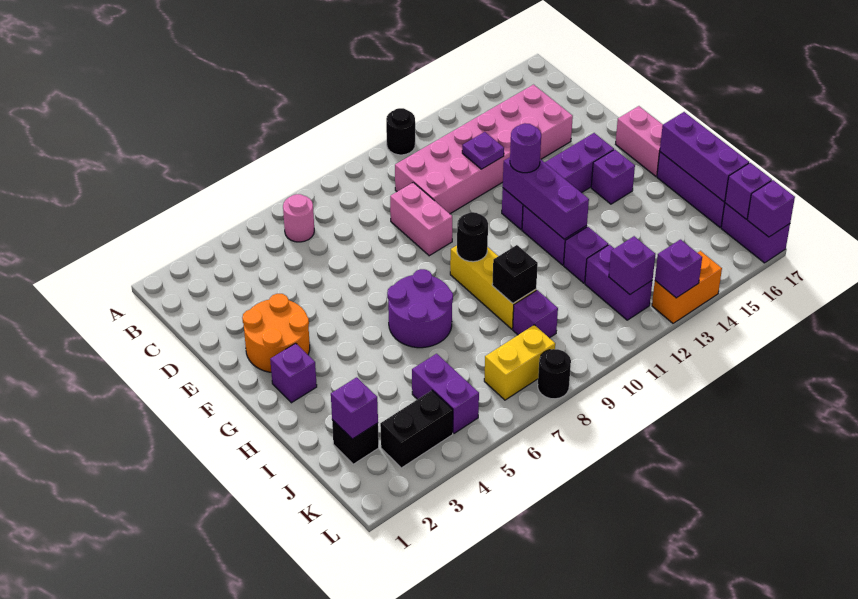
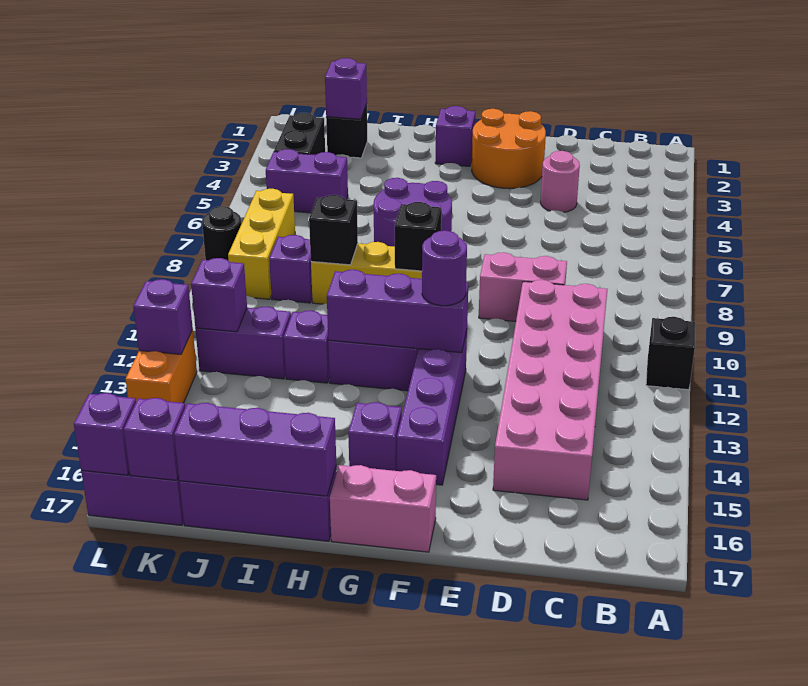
black round brick A11 level 1 -> black brick A11 level 1
pink round brick B6 level 1 -> pink round brick D4 level 1
purple plate D12 level 2 -> none
black round brick G9 level 2 -> black brick G9 level 2
yellow brick K7:K8 level 1 -> yellow brick K7:K9 level 1

